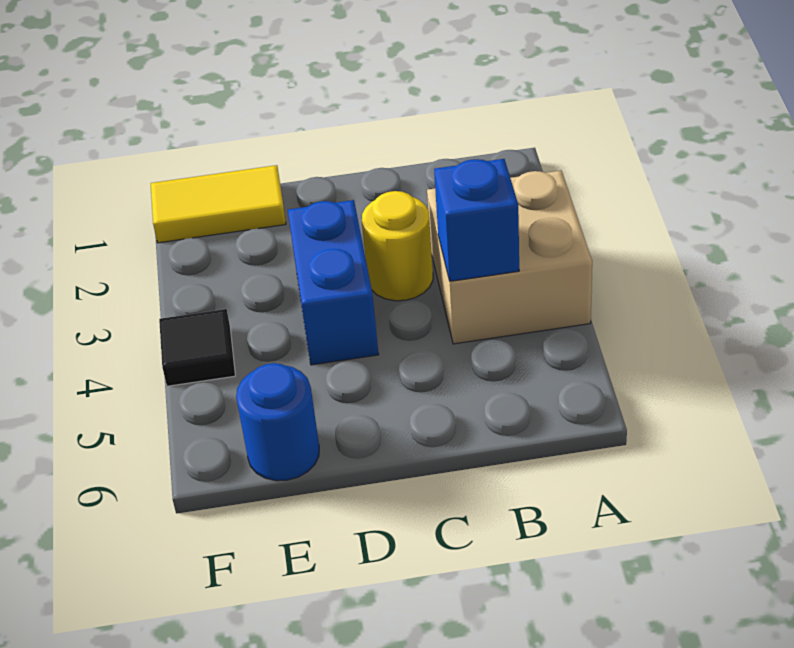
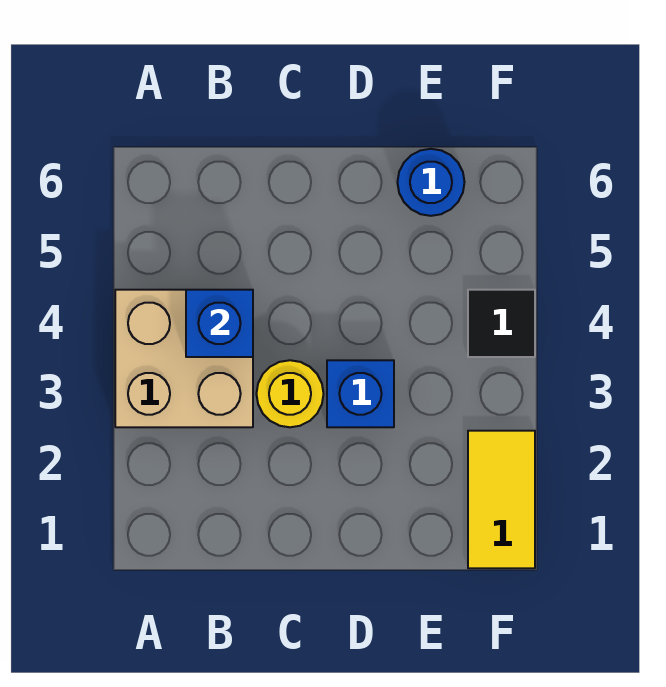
blue brick D3:D4 level 1 -> blue brick D3 level 1
yellow tile E1:F1 level 1 -> yellow tile F1:F2 level 1

